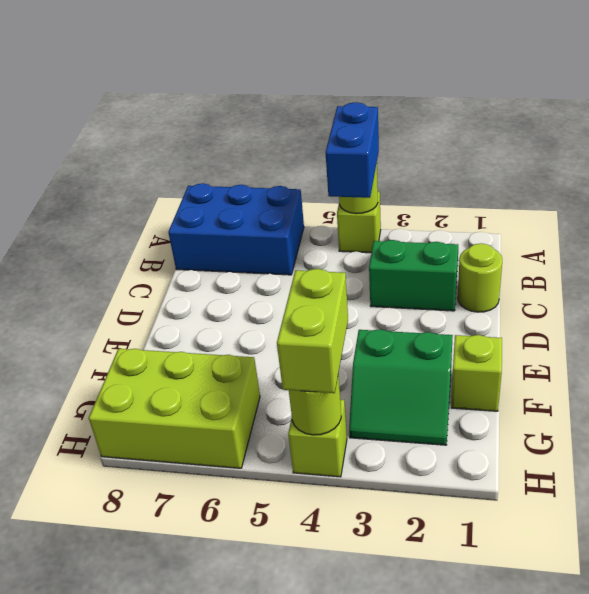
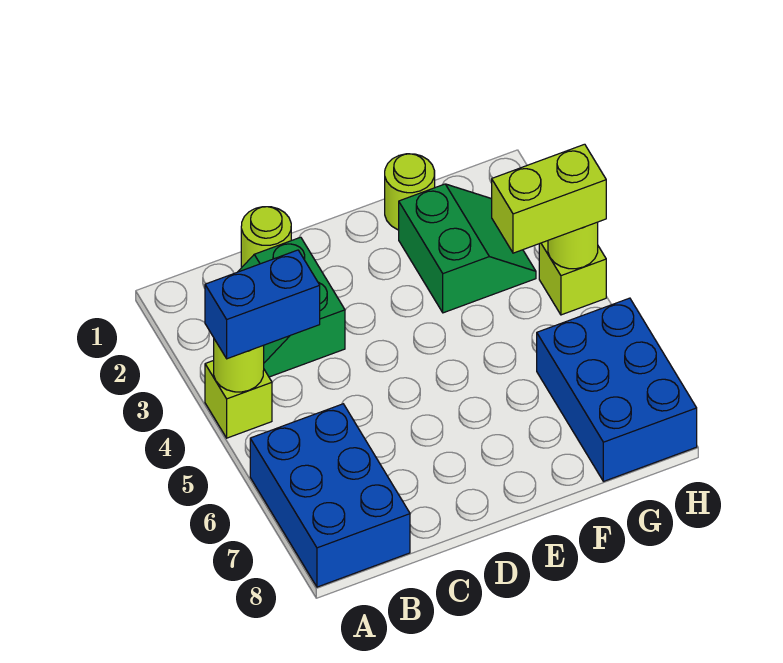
lime brick F1 level 1 -> lime round brick F1 level 1
lime brick G6:H8 level 1 -> blue brick G6:H8 level 1

